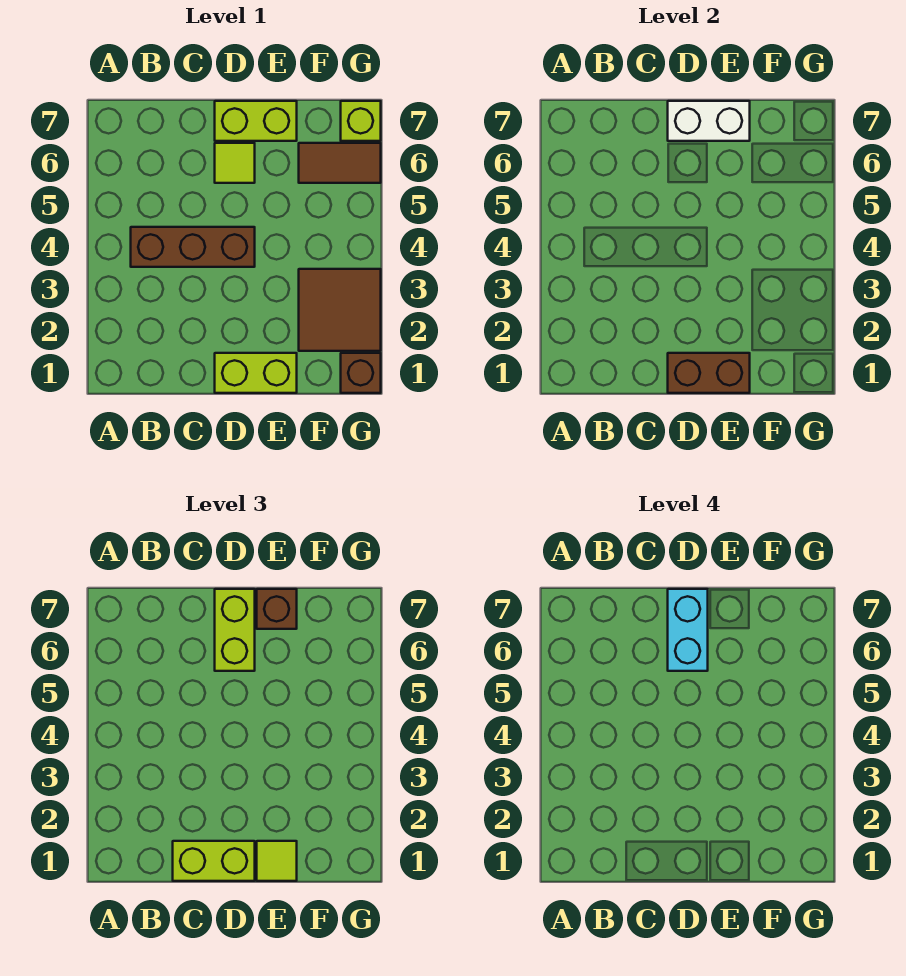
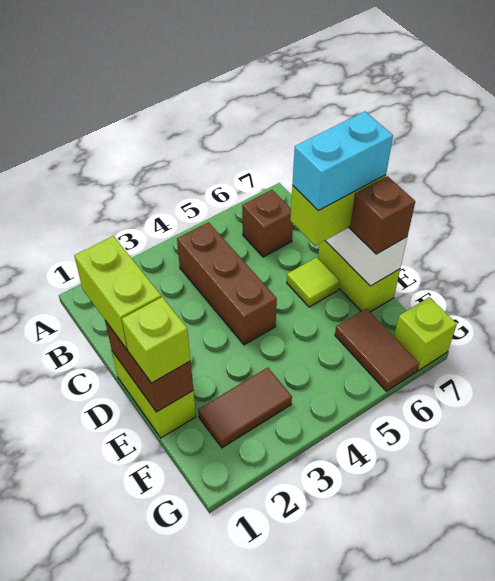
lime tile E1 level 3 -> lime brick E1 level 3
brown tile F2:G3 level 1 -> brown tile F2:F3 level 1
brown brick G1 level 1 -> brown brick B6 level 1

